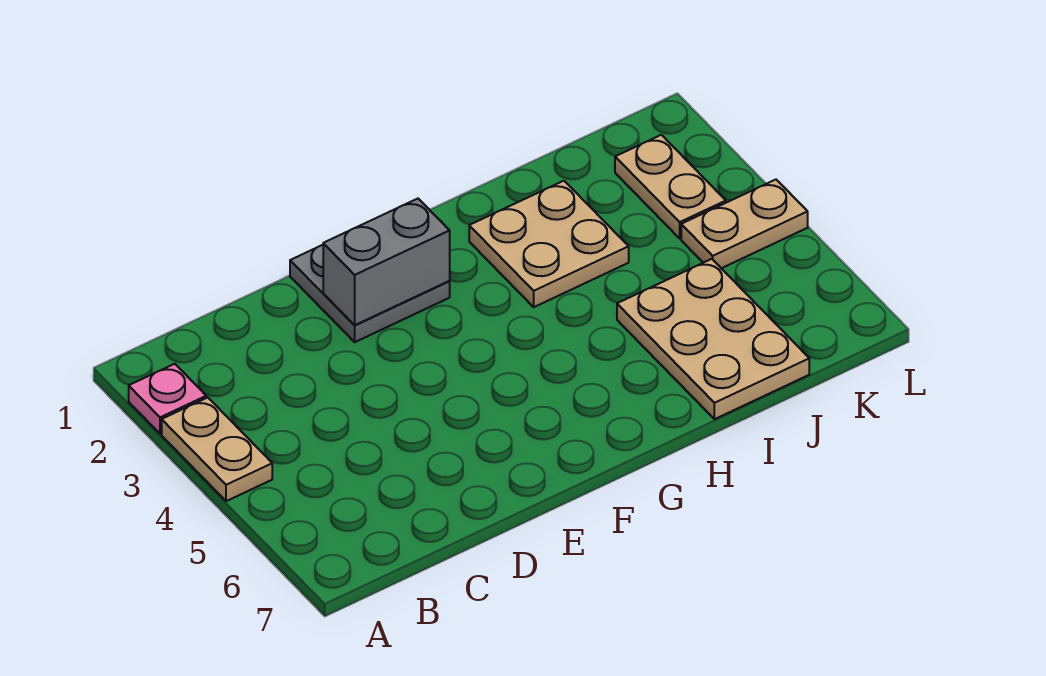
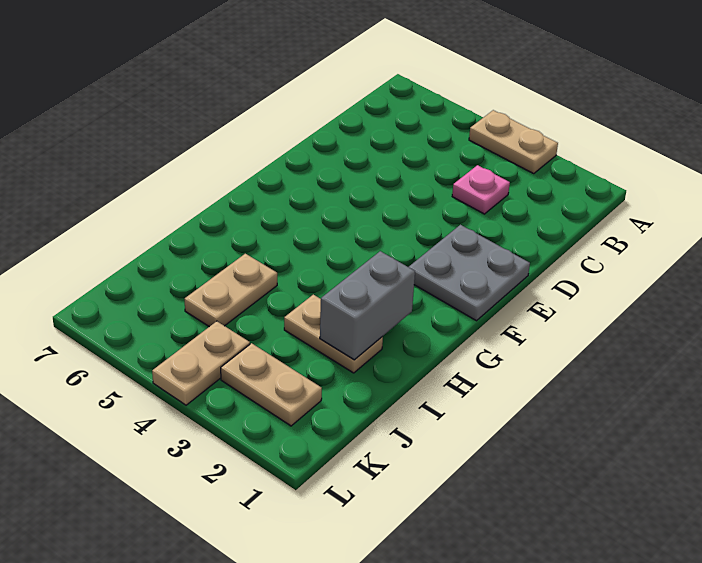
pink plate A2 level 1 -> pink plate C3 level 1
grey brick E2:F2 level 2 -> grey brick H2:I2 level 2
tan plate H2:I3 level 1 -> tan plate I2:I3 level 1
tan plate I5:J7 level 1 -> tan plate I5:J5 level 1

